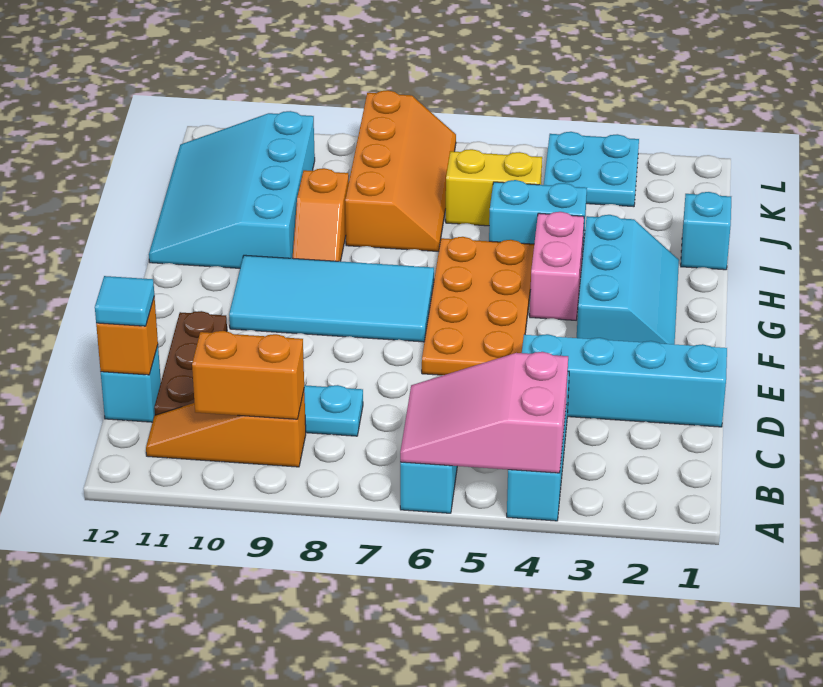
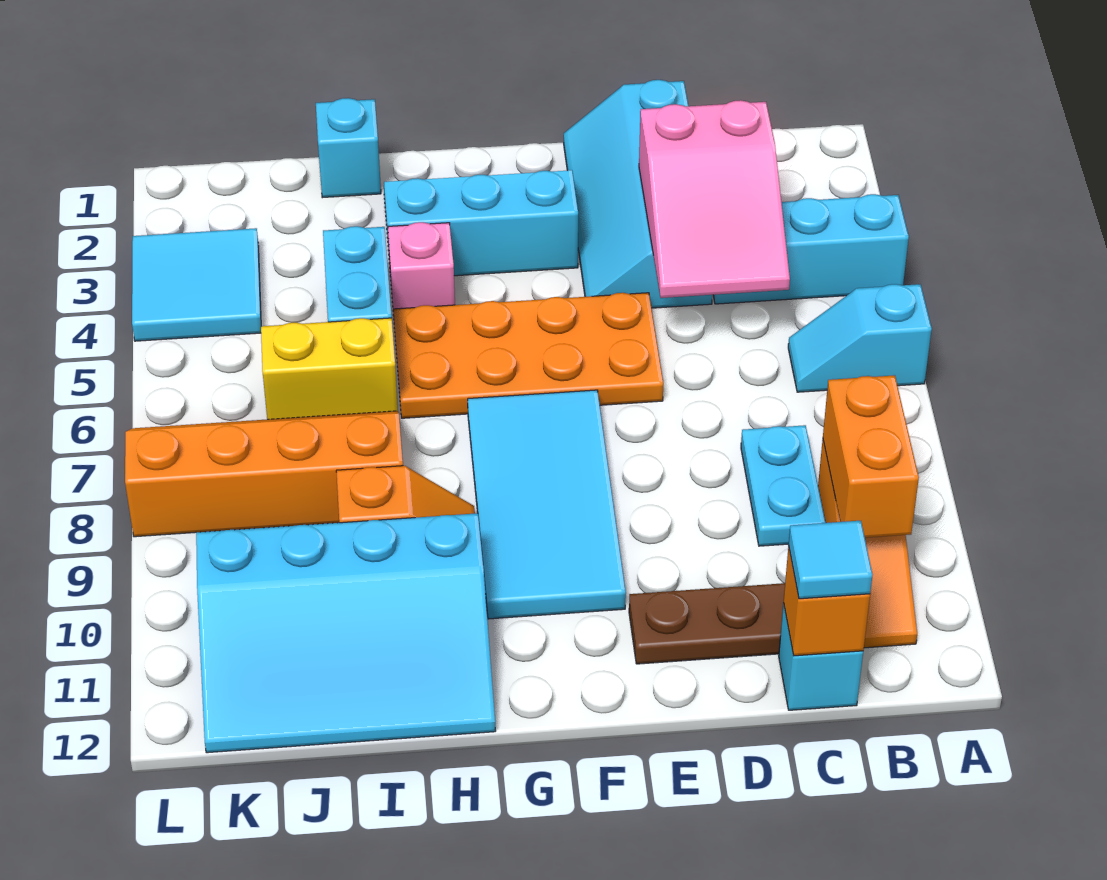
pink slope A4:B6 level 2 top 4 -> pink slope C3:D5 level 2 top 3
pink brick G4:H4 level 1 -> pink brick H4 level 1
yellow brick J5:J6 level 1 -> yellow brick I6:J6 level 1
cyan plate K3:L4 level 1 -> cyan tile K3:L4 level 1

